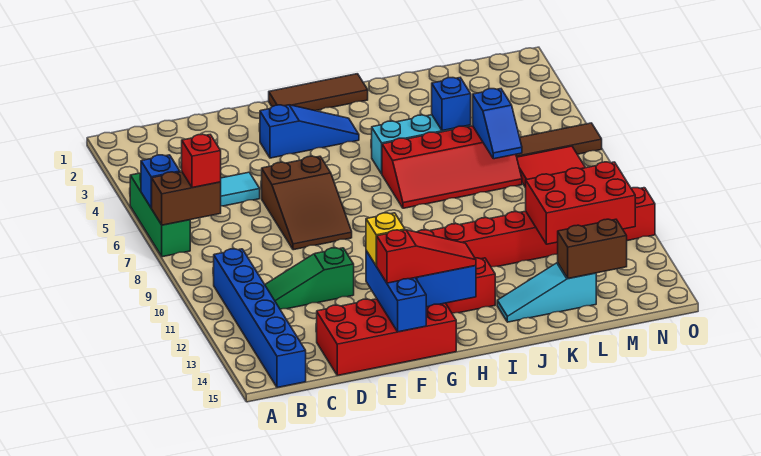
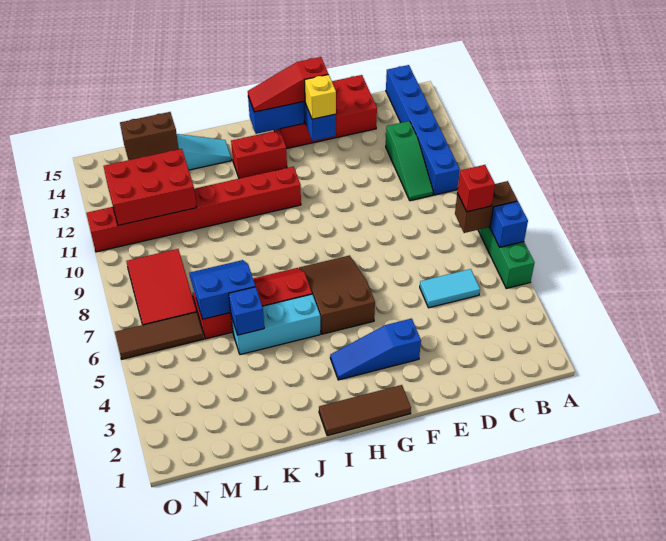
green slope C11:E11 level 1 top E -> green slope C10:C12 level 1 top 12
brown slope E6:F8 level 1 top 6 -> brown slope G5:H7 level 1 top 5
blue slope L6:L7 level 2 top 6 -> blue slope K6:L7 level 2 top 6

